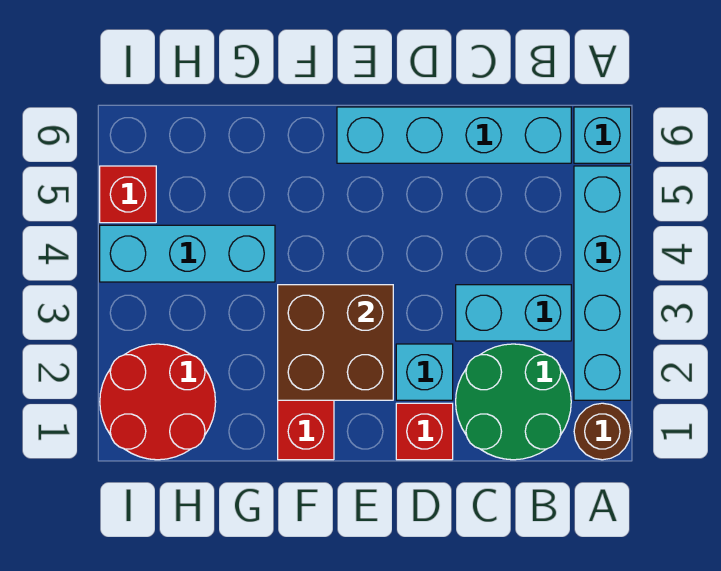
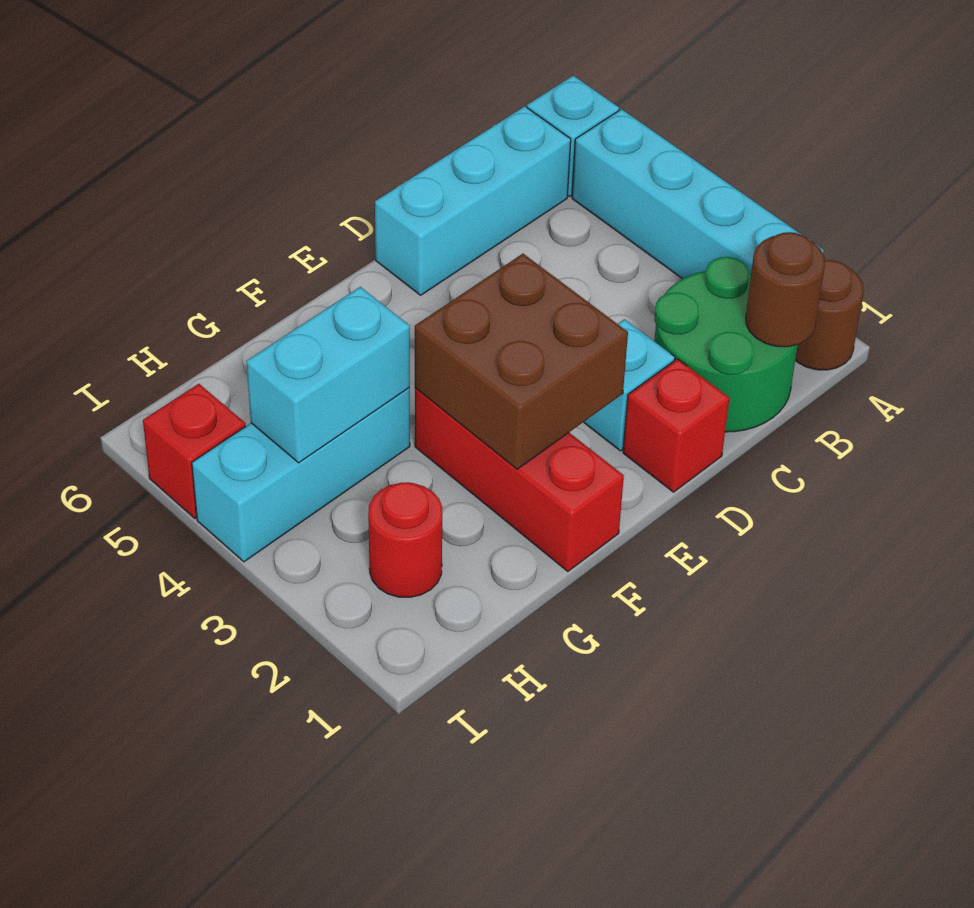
none -> brown round brick B1 level 2
cyan brick B3:C3 level 1 -> cyan brick G4:H4 level 2
cyan brick B6:E6 level 1 -> cyan brick B6:D6 level 1
red round brick H1:I2 level 1 -> red round brick H2 level 1

